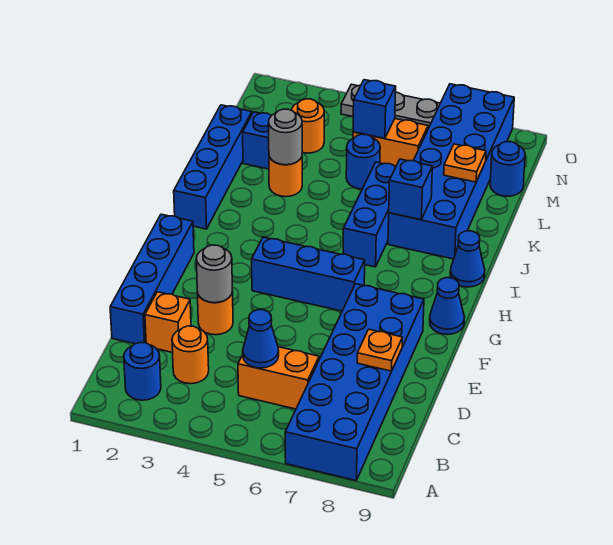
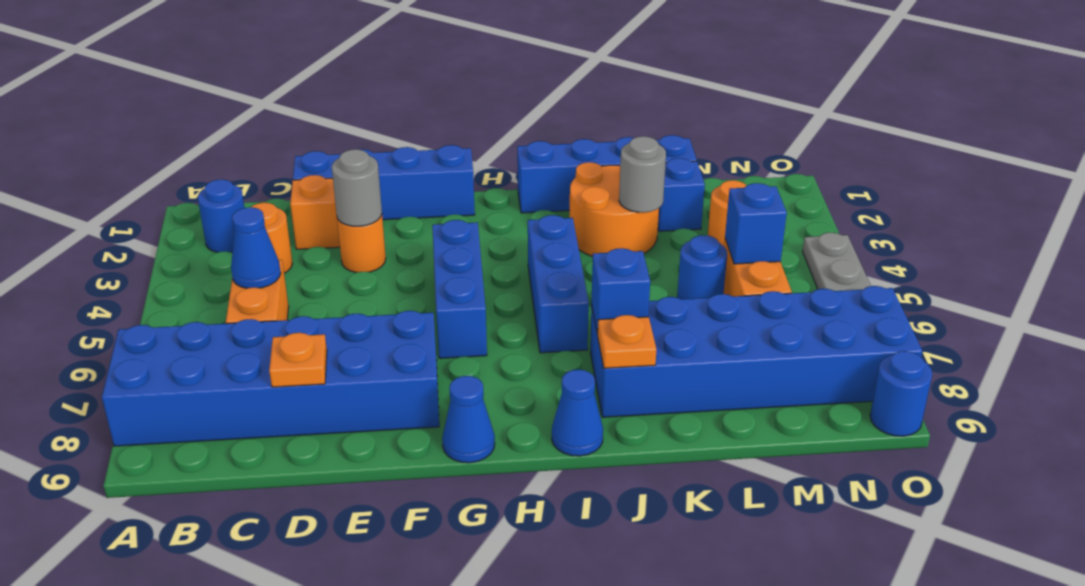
blue brick I6:K6 level 1 -> blue brick I4:I6 level 1
orange round brick K3 level 1 -> orange round brick J2:K3 level 1
orange plate L8 level 2 -> orange plate J8 level 2
blue round brick M9 level 1 -> blue round brick O9 level 1

